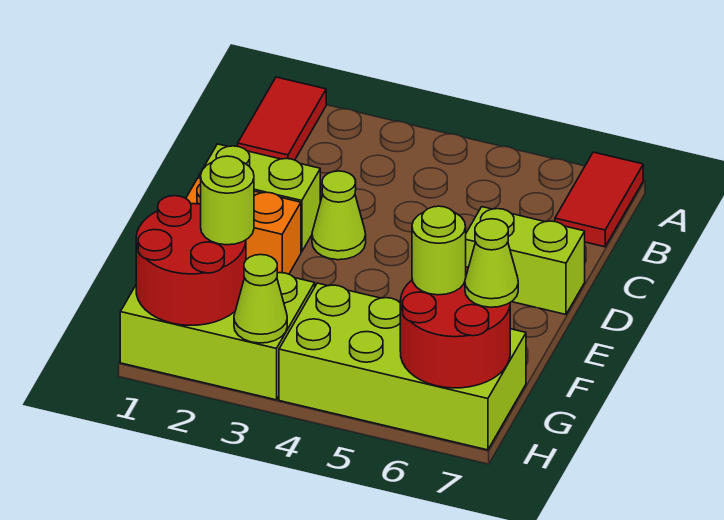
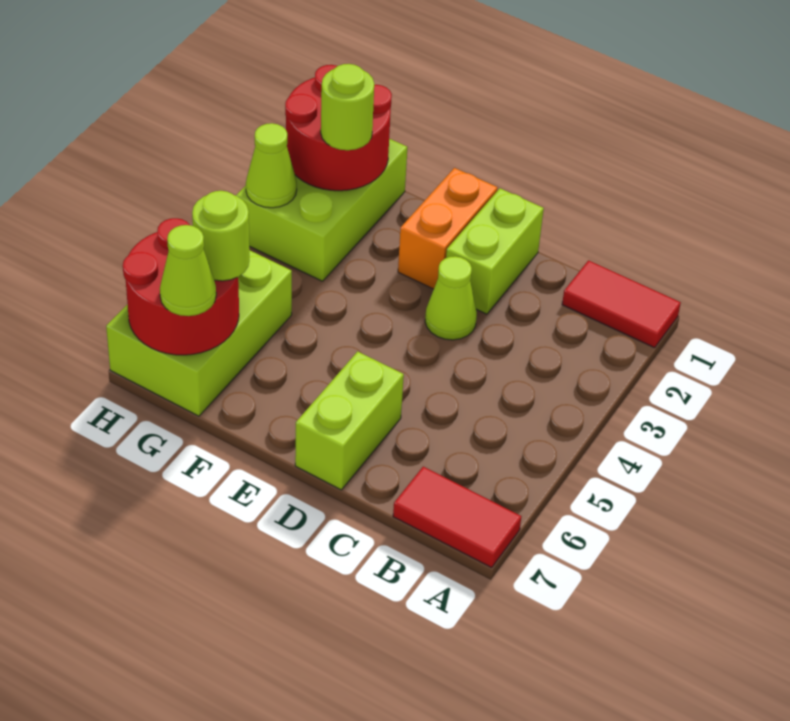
lime brick G4:H7 level 1 -> lime brick G5:H7 level 1

